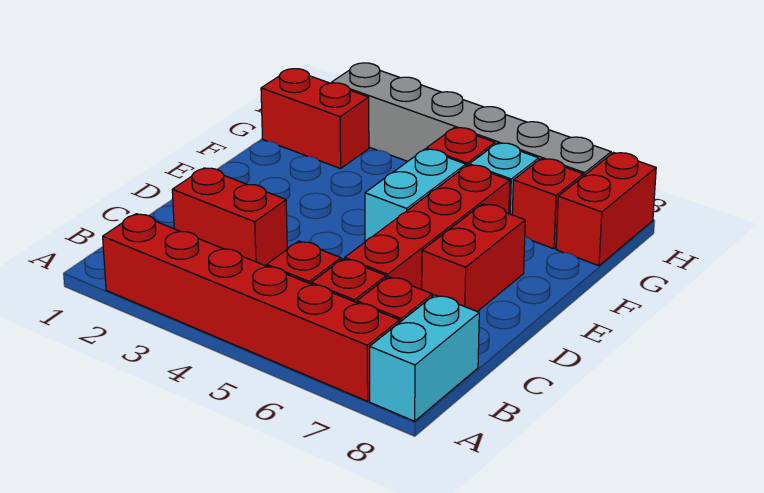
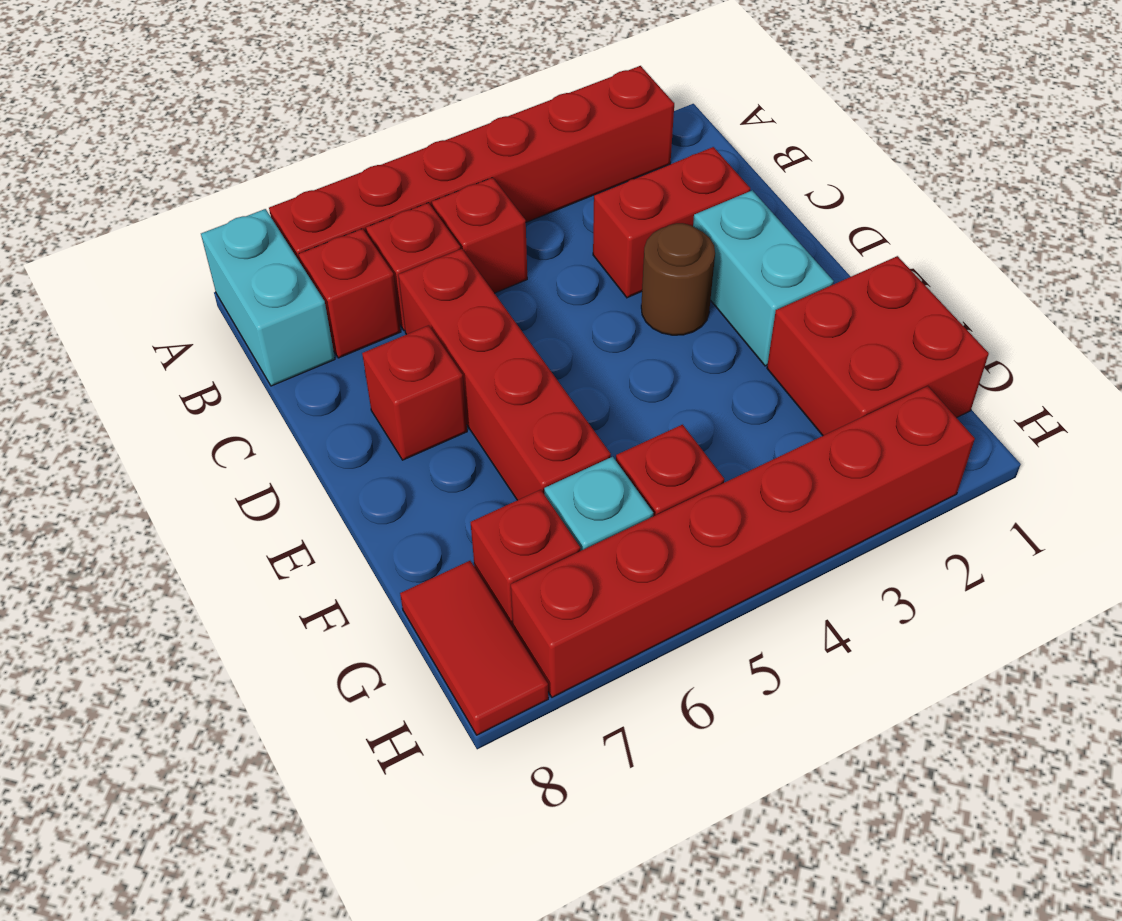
none -> brown round brick D3 level 1
red brick D7:E7 level 1 -> red brick D7 level 1
cyan brick E5:F5 level 1 -> cyan brick D2:E2 level 1
red brick G1:G2 level 1 -> red brick F1:G2 level 1
red brick G8:H8 level 1 -> red tile G8:H8 level 1
grey brick H2:H7 level 1 -> red brick H2:H7 level 1

